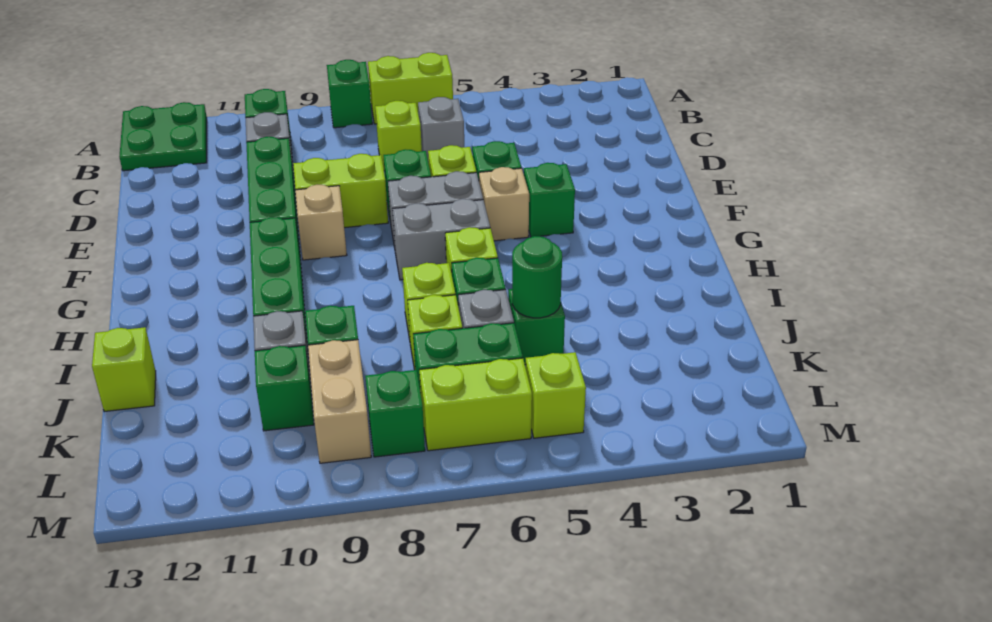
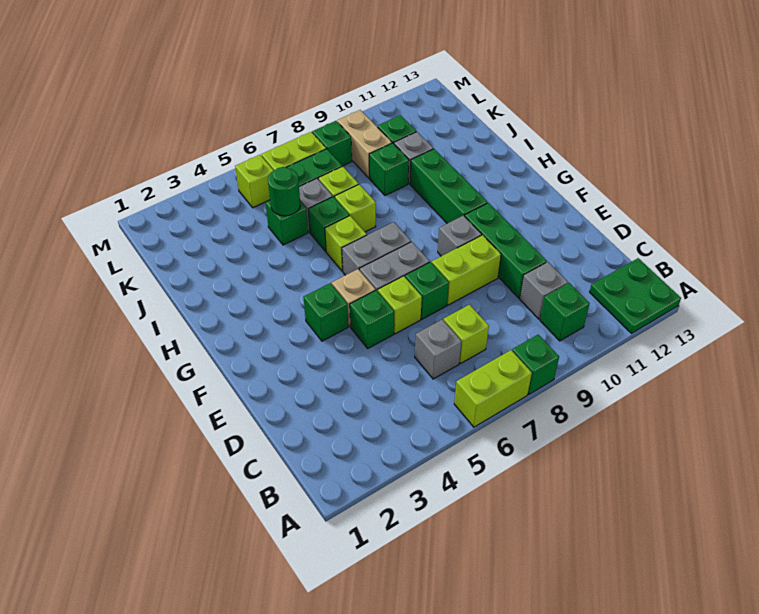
tan brick F9 level 1 -> grey brick F9 level 1
lime brick J13 level 1 -> none

